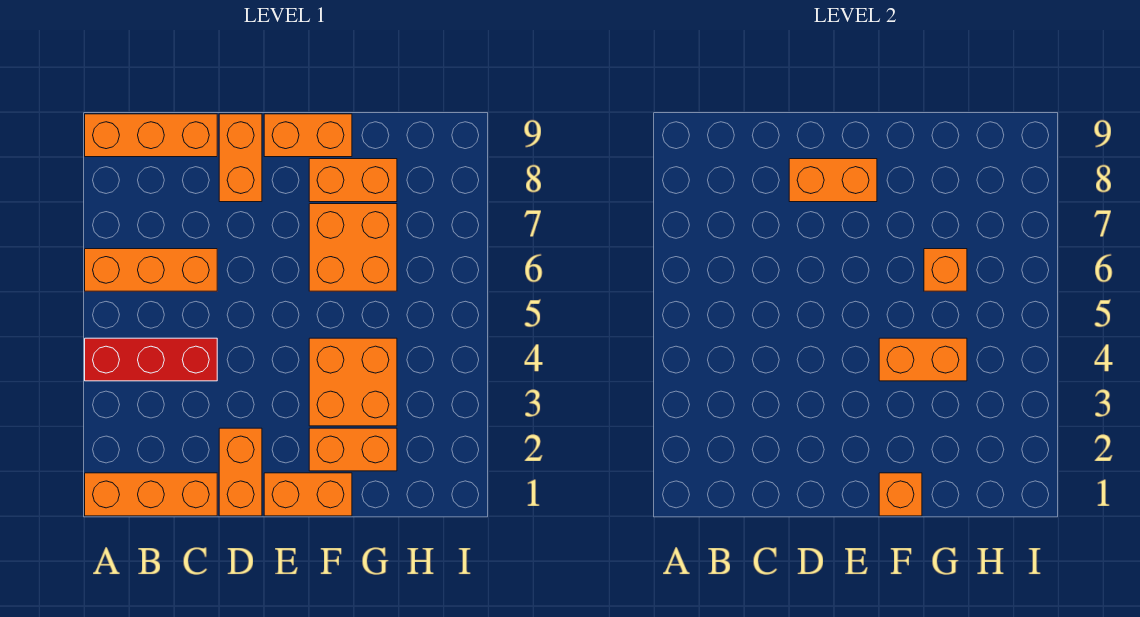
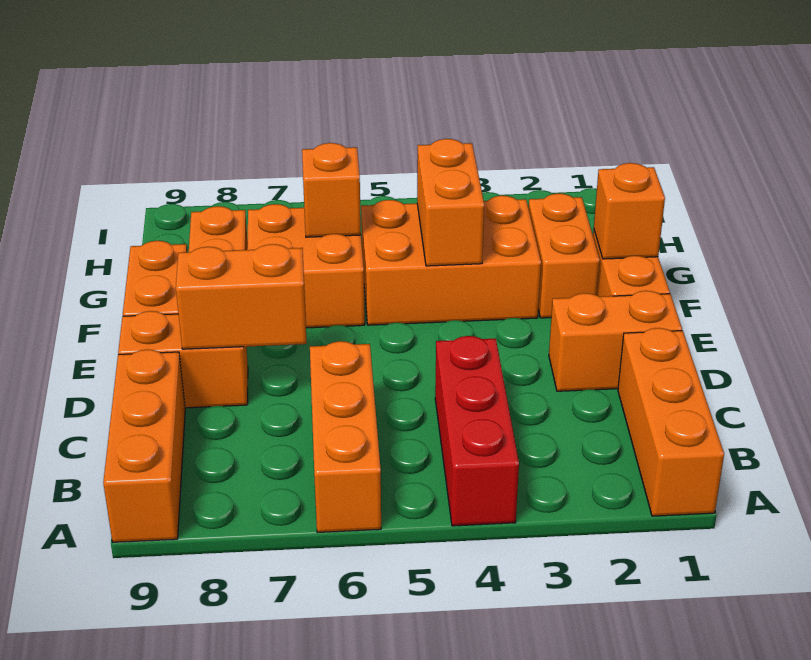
orange brick D8:E8 level 2 -> orange brick D7:D8 level 2
orange brick F3:G4 level 1 -> orange brick F3:G5 level 1

